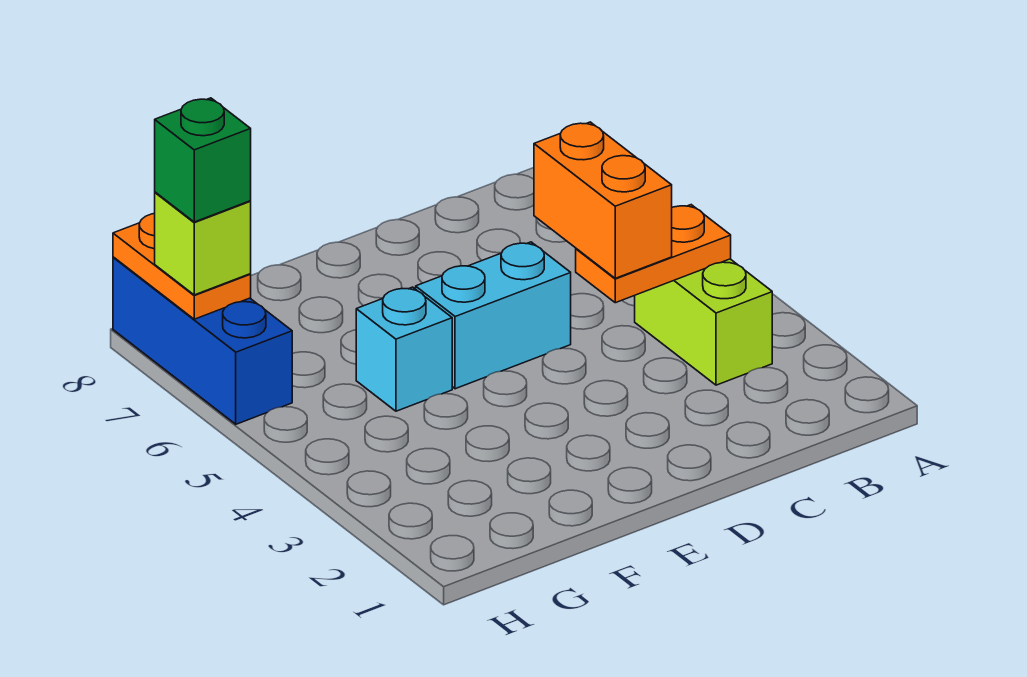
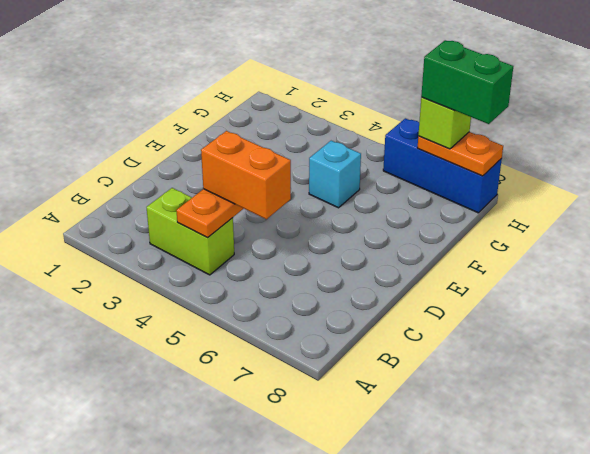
cyan brick D5:E5 level 1 -> none
green brick H7 level 4 -> green brick H7:H8 level 4

